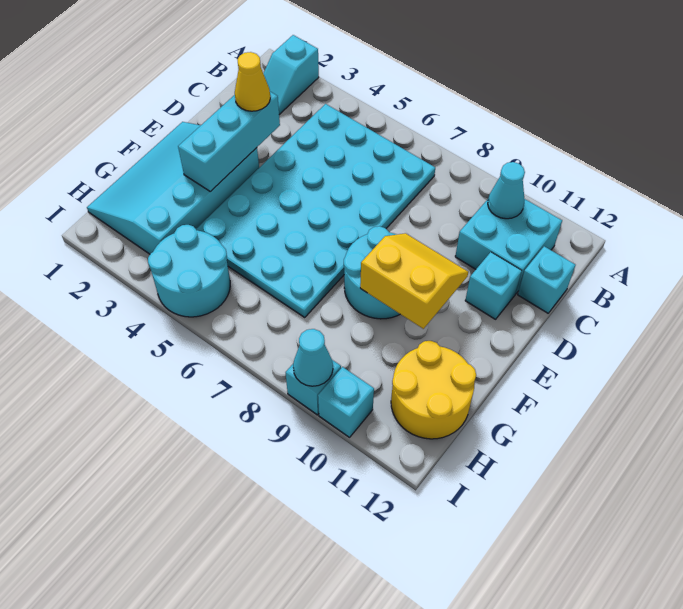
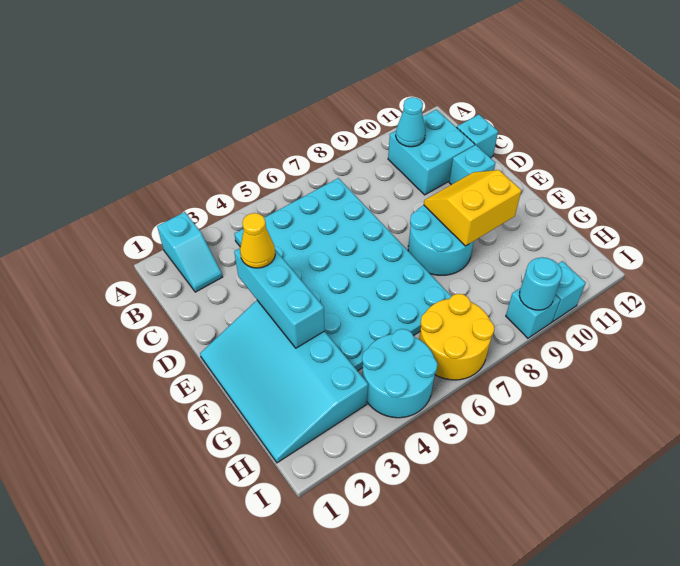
yellow round brick G11:H12 level 1 -> yellow round brick H6:I7 level 1
cyan cone I9 level 2 -> cyan round brick I9 level 2

